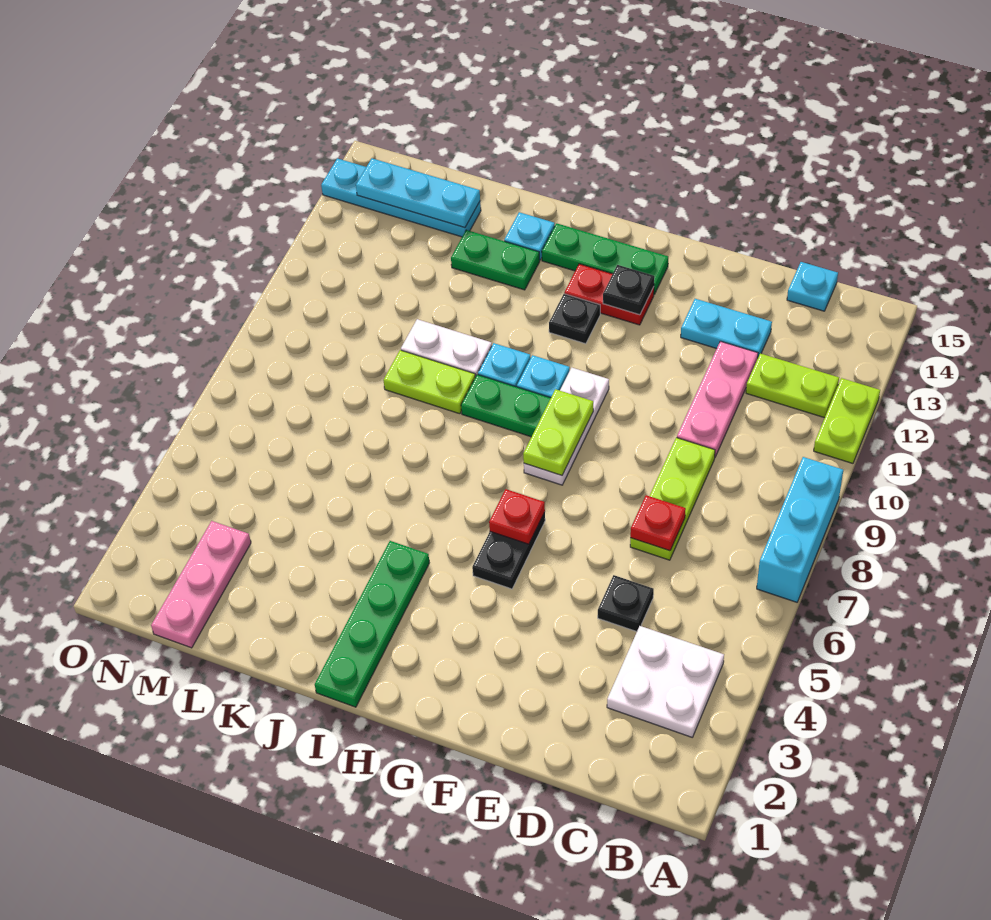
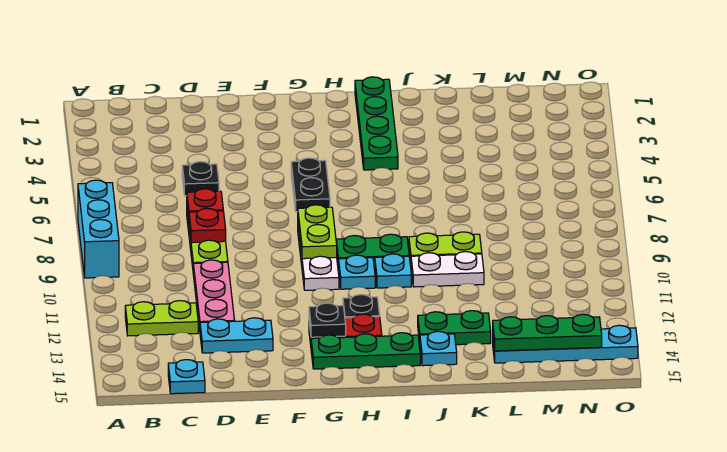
lime plate A11:A12 level 1 -> none
white plate B3:C4 level 1 -> none
red plate G6 level 2 -> red plate D8 level 2
cyan plate L14:N14 level 2 -> green plate L14:N14 level 2
pink plate M1:M3 level 1 -> none

